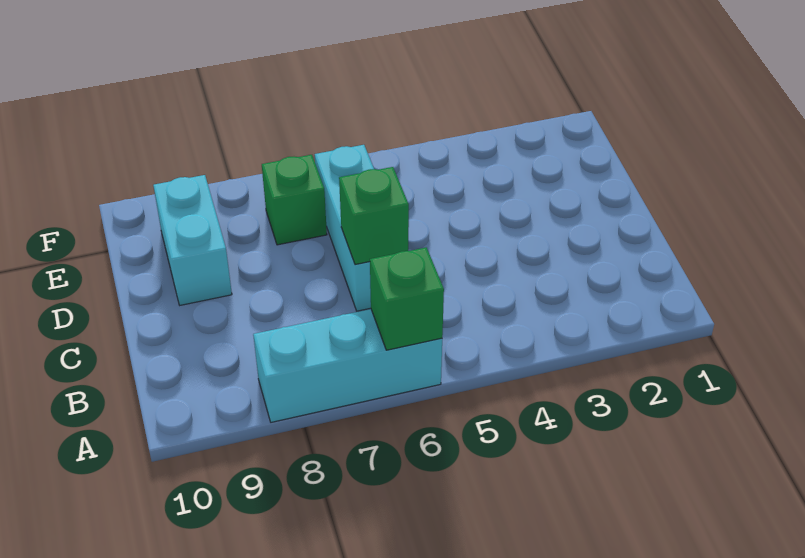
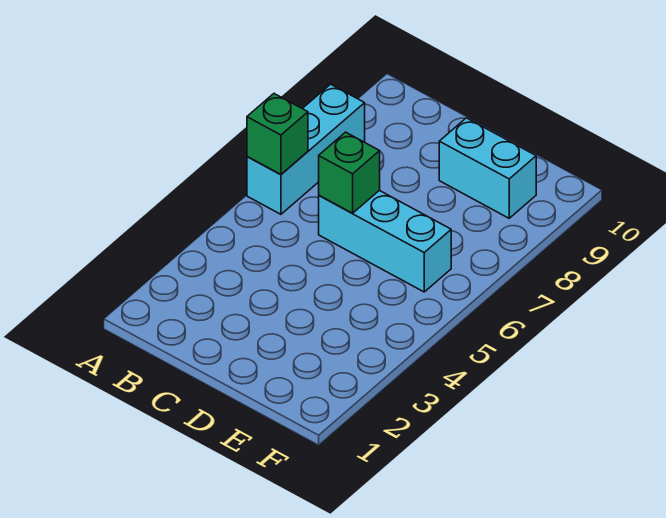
green brick E7 level 1 -> none

